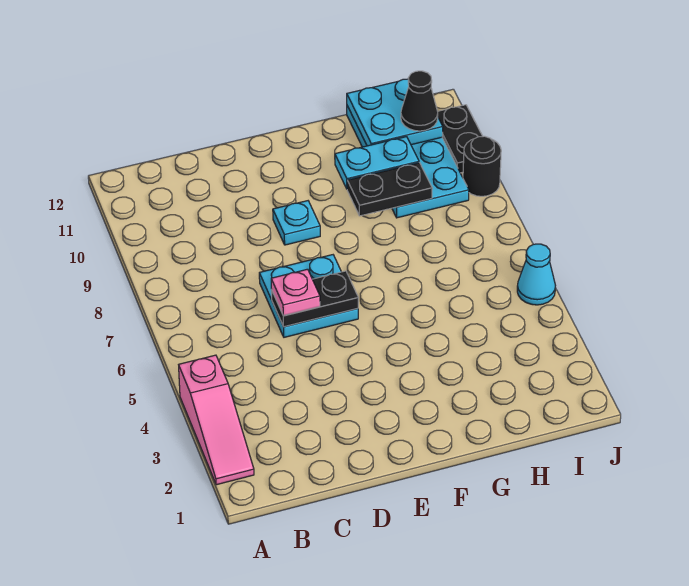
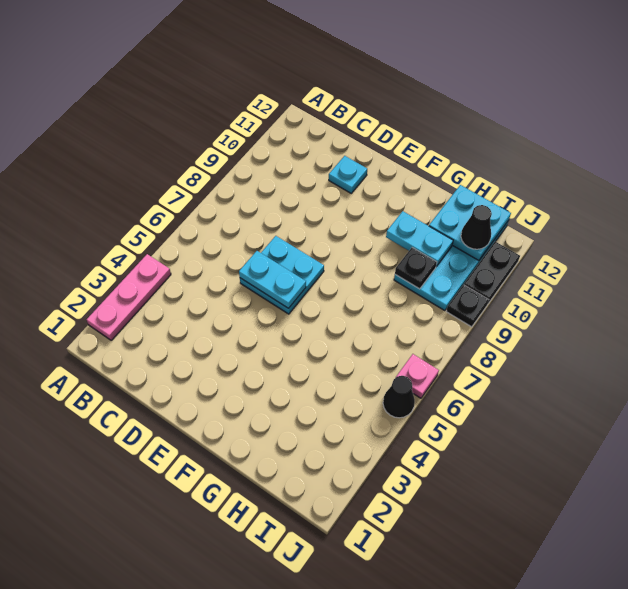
pink slope A2:A4 level 1 top 4 -> pink plate A2:A4 level 1
black plate D6:E6 level 2 -> cyan plate D6:E6 level 2
pink plate D6 level 3 -> pink plate J6 level 1
cyan plate E9 level 1 -> cyan plate D11 level 1
black plate G9:H9 level 2 -> black plate H9 level 2
cyan cone J5 level 1 -> black cone J5 level 1
black round brick J9 level 1 -> black plate J9 level 1

